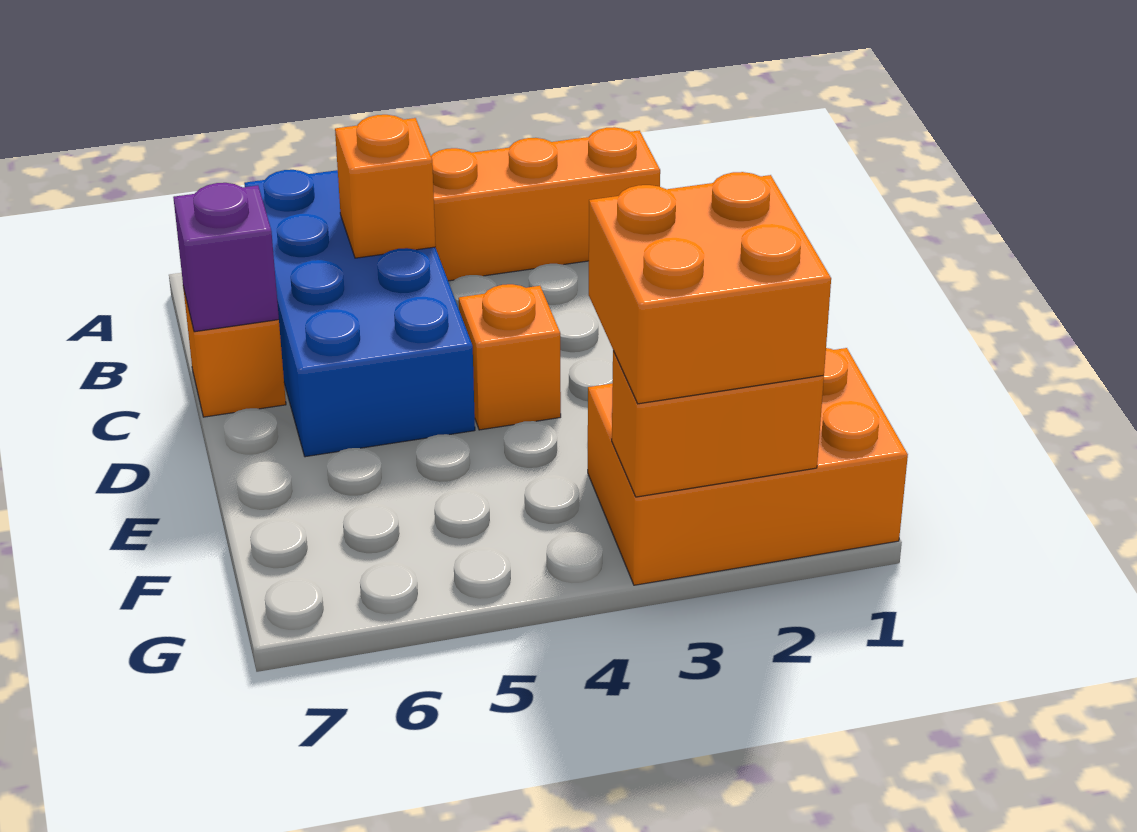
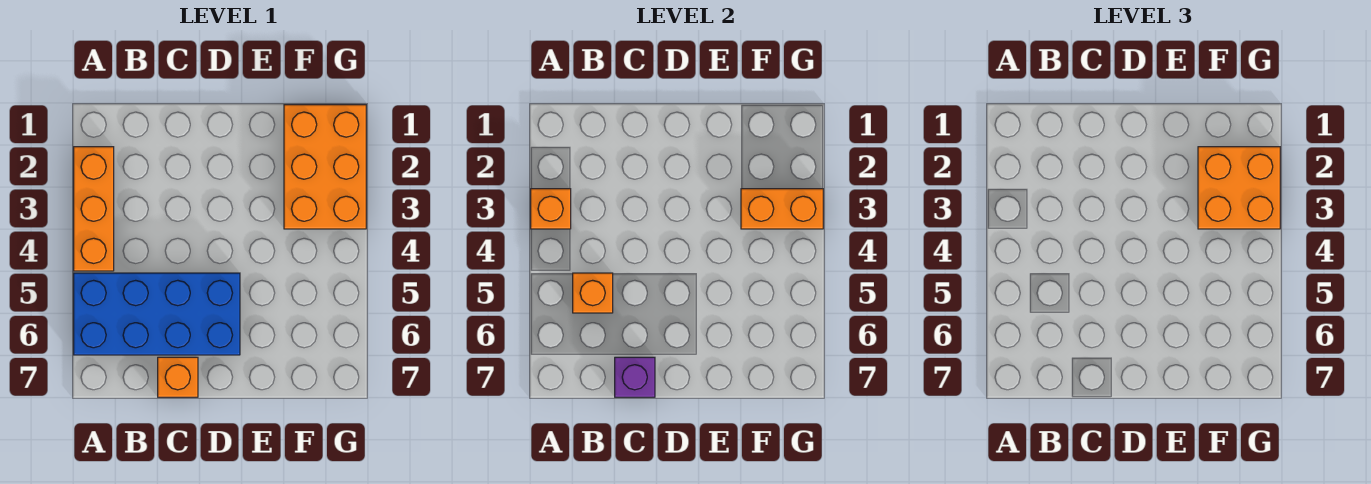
orange brick D4 level 1 -> orange brick A3 level 2
orange brick G2:G3 level 2 -> orange brick F3:G3 level 2

